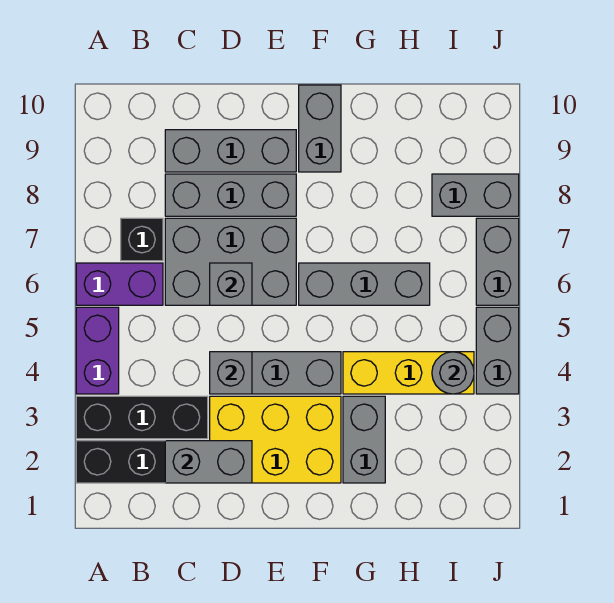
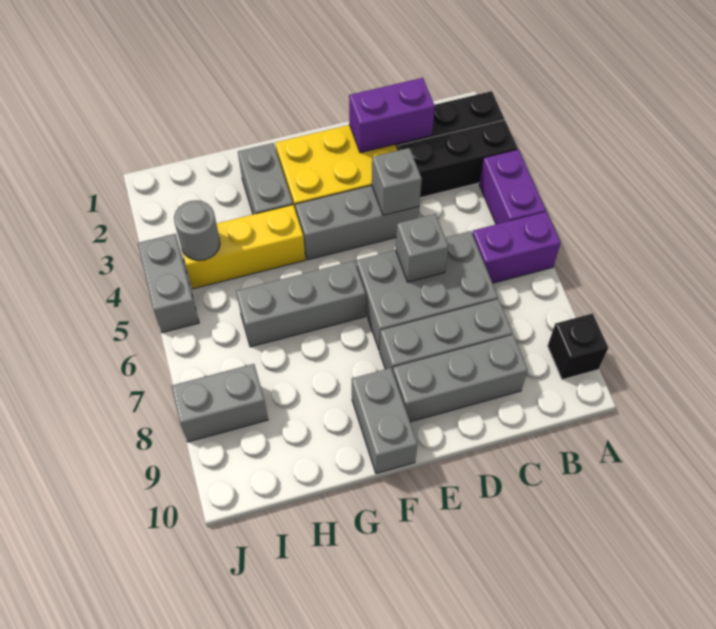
black brick B7 level 1 -> black brick A9 level 1
grey brick C2:D2 level 2 -> purple brick C2:D2 level 2
grey brick J6:J7 level 1 -> none

